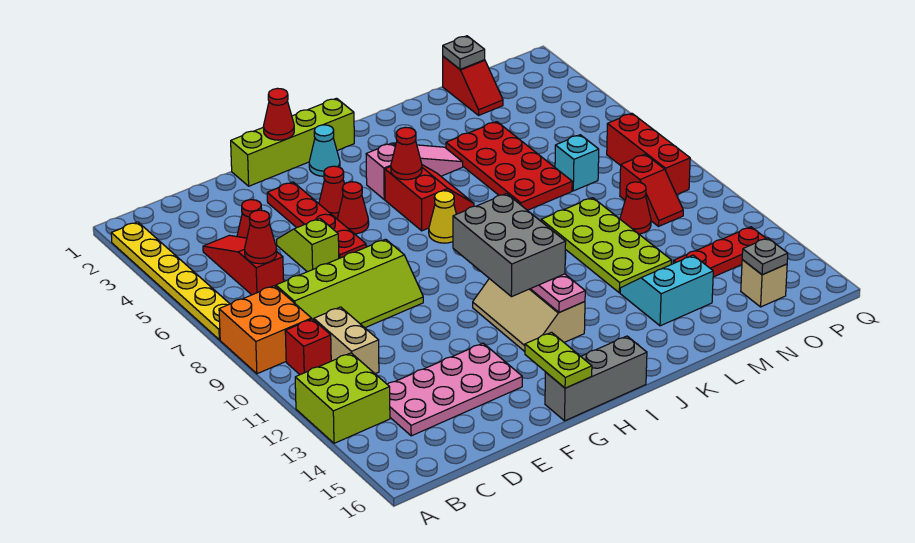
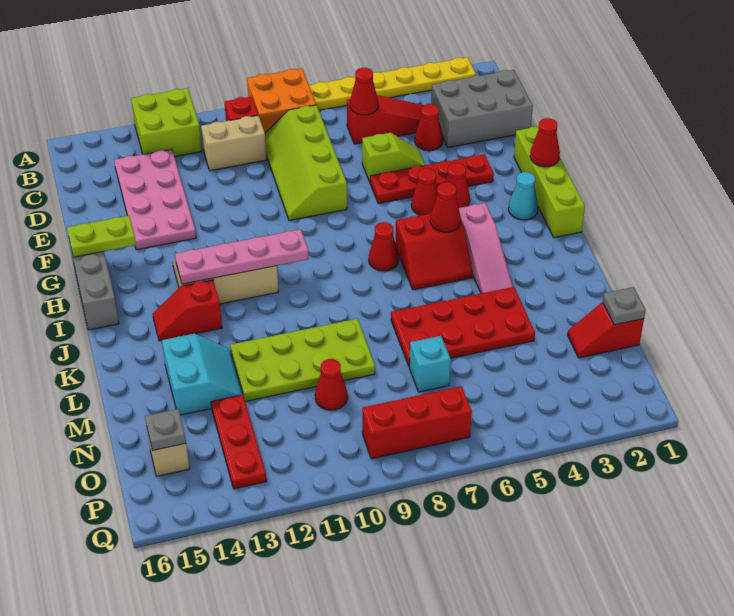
grey brick H10:I12 level 3 -> grey brick C1:D3 level 1
yellow cone I7 level 1 -> red cone I7 level 1
red slope O9:O10 level 1 top 9 -> red slope J13:J14 level 1 top 13

